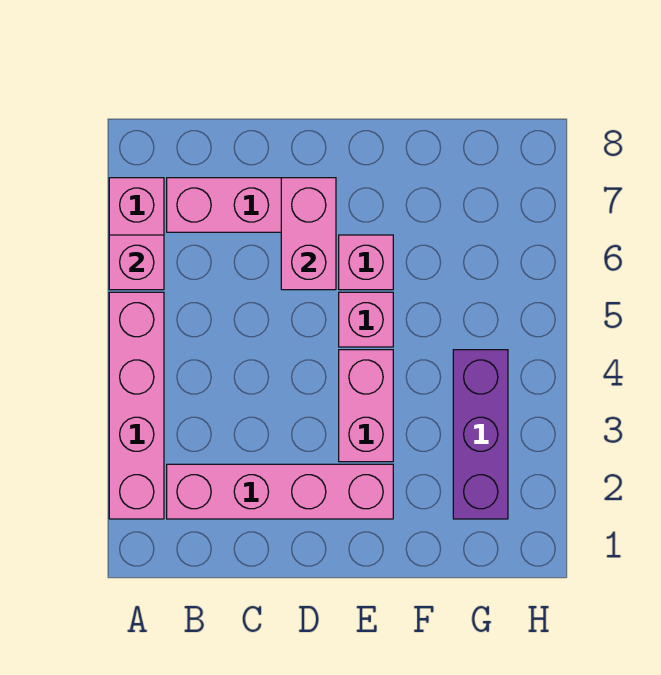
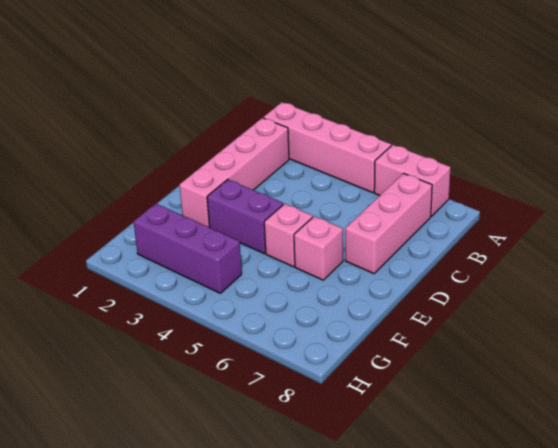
pink brick A6 level 2 -> none
pink brick D6:D7 level 2 -> none
pink brick E3:E4 level 1 -> purple brick E3:E4 level 1

